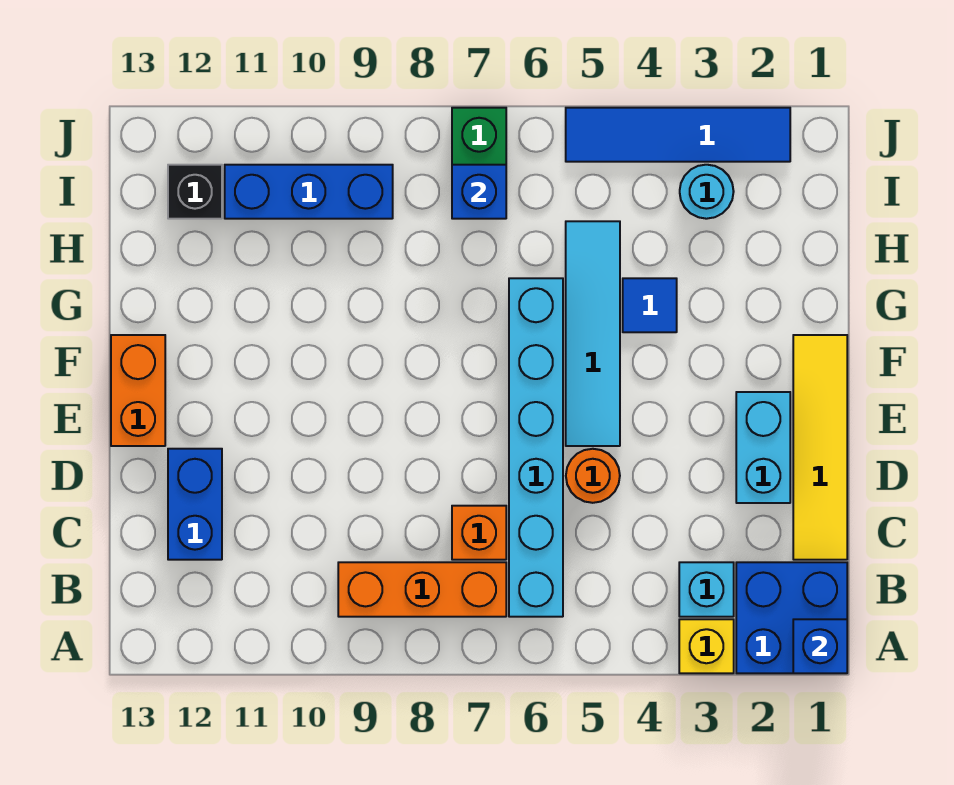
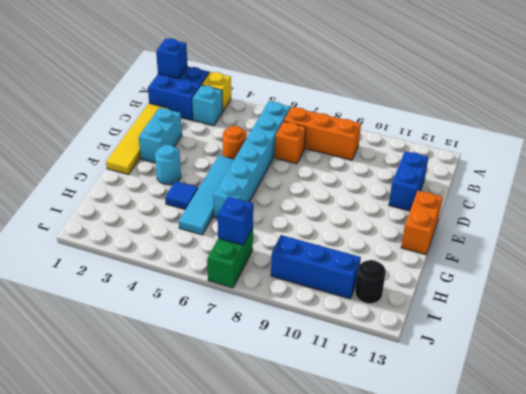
cyan round brick I3 level 1 -> cyan round brick F3 level 1
black brick I12 level 1 -> black round brick I12 level 1
blue tile J2:J5 level 1 -> none

